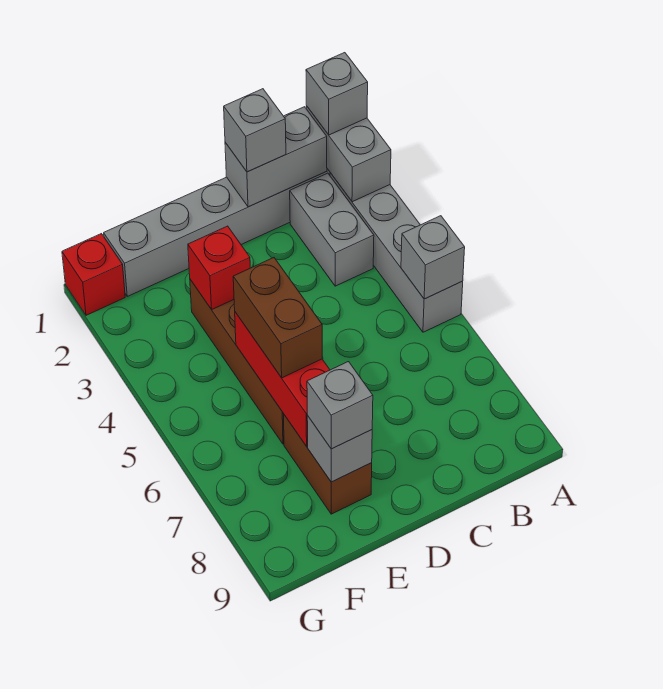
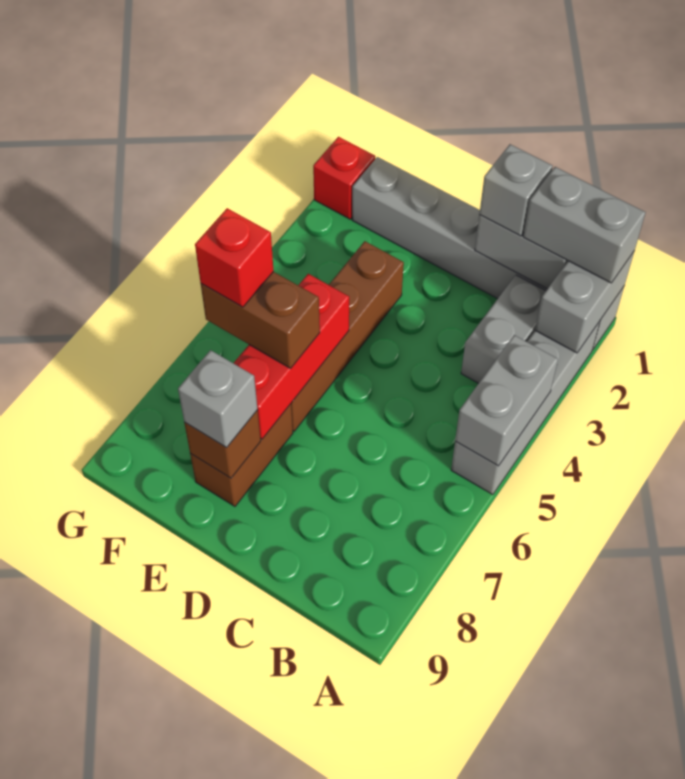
grey brick A1 level 3 -> grey brick A1:B1 level 3
grey brick A5 level 2 -> grey brick A4:A5 level 2
red brick E3 level 2 -> red brick F6 level 4
brown brick E5:E6 level 3 -> brown brick E6:F6 level 3
grey brick E8 level 2 -> brown brick E8 level 2

